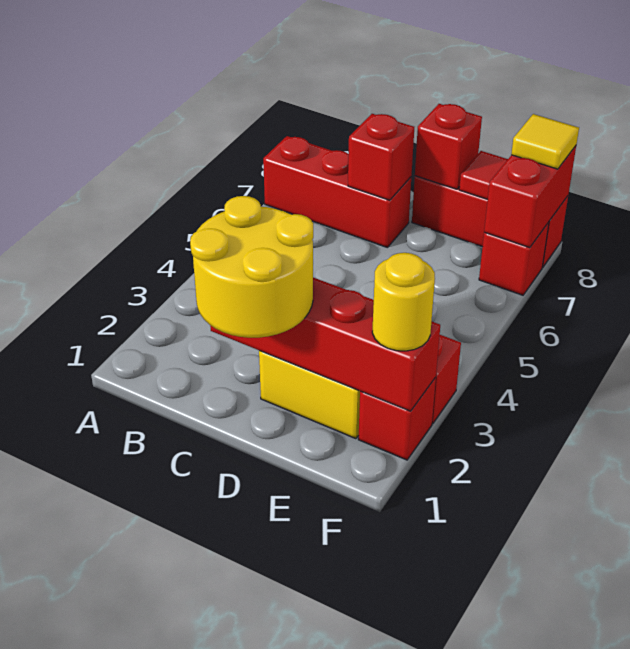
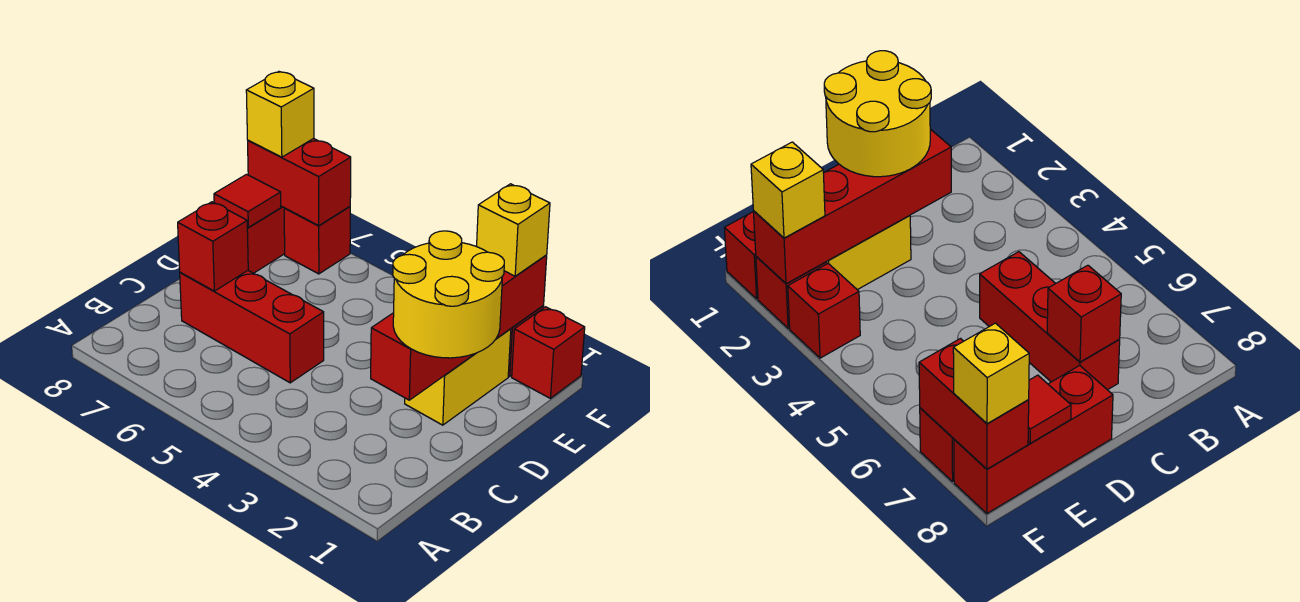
red brick A7:C7 level 1 -> red brick C5:C7 level 1
red brick D8 level 2 -> red brick F1 level 1
yellow round brick F2 level 3 -> yellow brick F2 level 3
yellow tile F8 level 3 -> yellow brick F8 level 3

